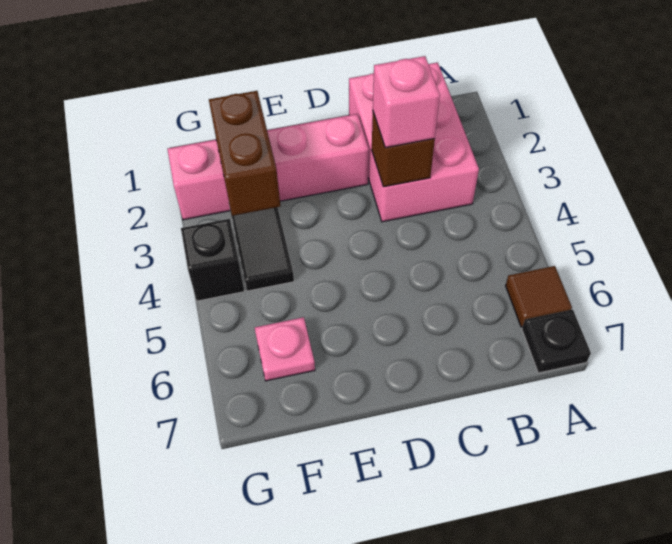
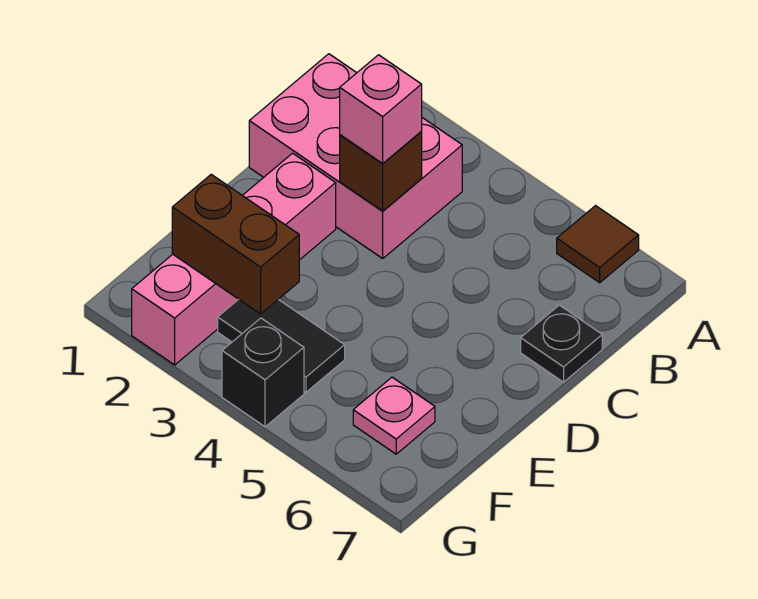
black plate A7 level 1 -> black plate C7 level 1

